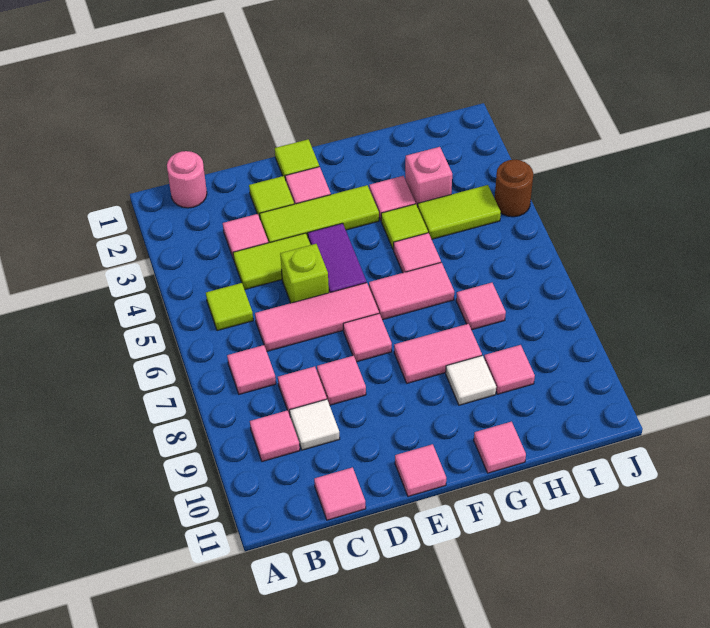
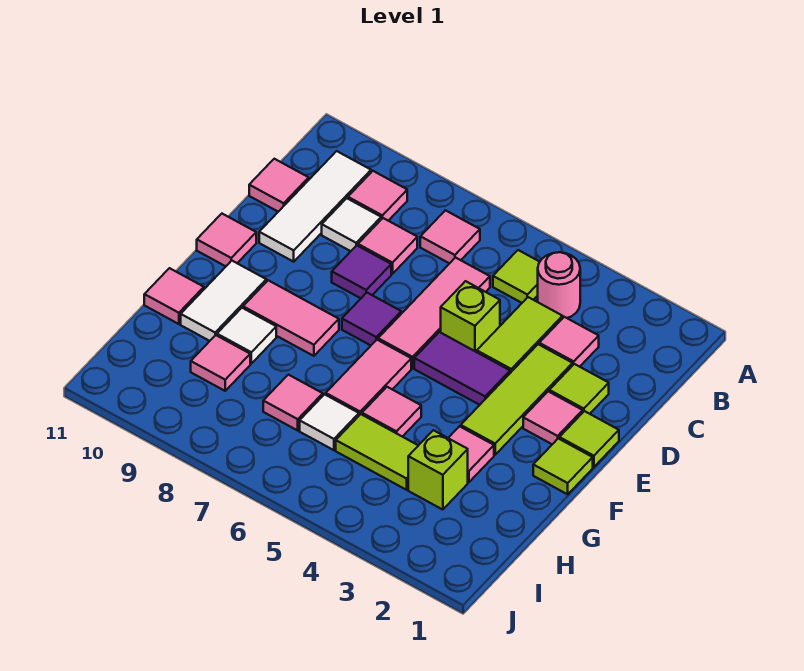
pink round brick B1 level 1 -> pink round brick B4 level 1
none -> white tile B10:D10 level 1
pink tile D8 level 1 -> purple tile D8 level 1
pink tile E7 level 1 -> purple tile E7 level 1
pink tile F8:G8 level 1 -> pink tile F8:F9 level 1
none -> white tile F10:G10 level 1
lime tile G4 level 1 -> lime tile F1 level 1
pink brick H3 level 1 -> lime brick H3 level 1
lime tile H4:I4 level 1 -> lime tile H4:H5 level 1
none -> white tile H6 level 1
brown round brick J4 level 1 -> none

